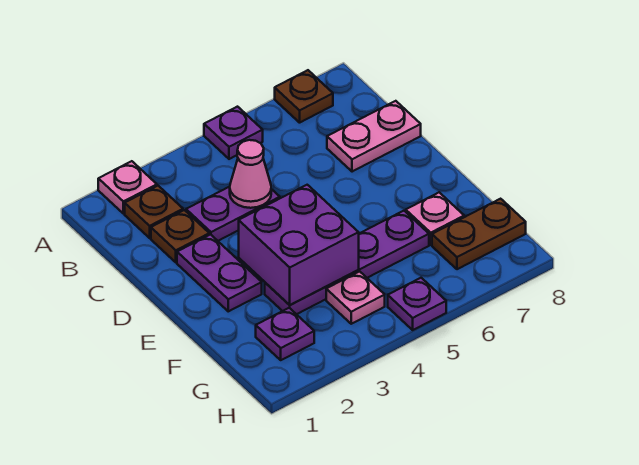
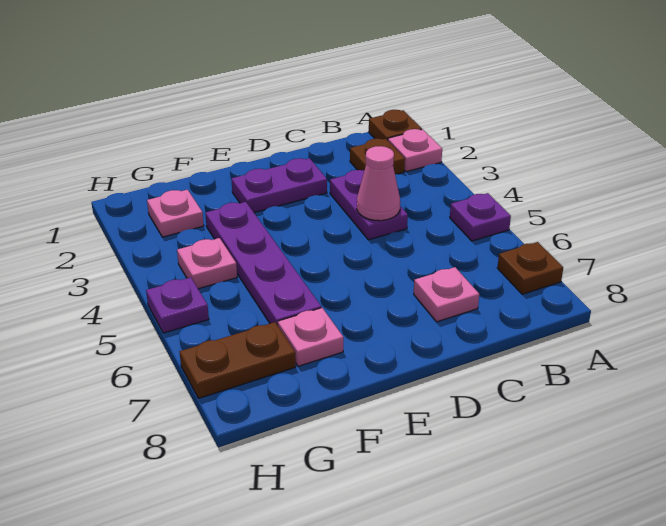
brown plate C2 level 1 -> brown plate A1 level 1
pink plate C7:C8 level 1 -> pink plate C7 level 1
purple brick E3:F4 level 2 -> none
purple plate G2 level 1 -> pink plate G2 level 1
brown plate G7:G8 level 1 -> brown plate G7:H7 level 1

